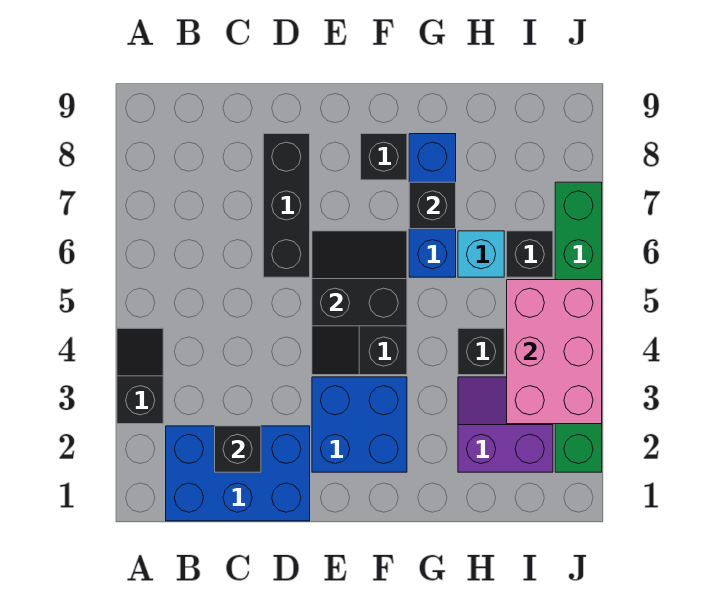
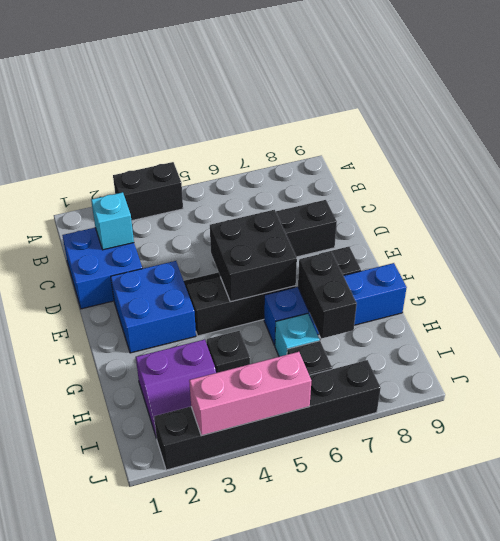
black slope A3:A4 level 1 top 3 -> black brick A3:A4 level 1
blue brick B1:D2 level 1 -> blue brick C1:D2 level 1
black brick C2 level 2 -> cyan brick C2 level 2
black slope E5:F6 level 2 top 5 -> black brick E5:F6 level 2
blue brick G6:G8 level 1 -> blue brick G6:G9 level 1
black brick G7 level 2 -> black brick G7:H7 level 2
purple slope H2:I3 level 1 top 2 -> purple slope H2:I3 level 1 top H
pink brick I3:J5 level 2 -> pink brick J3:J5 level 2
green brick J2:J7 level 1 -> black brick J2:J7 level 1

